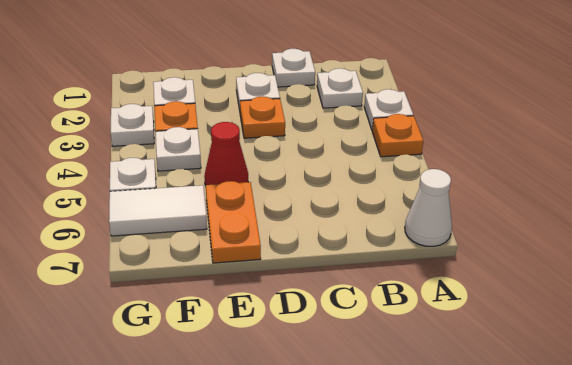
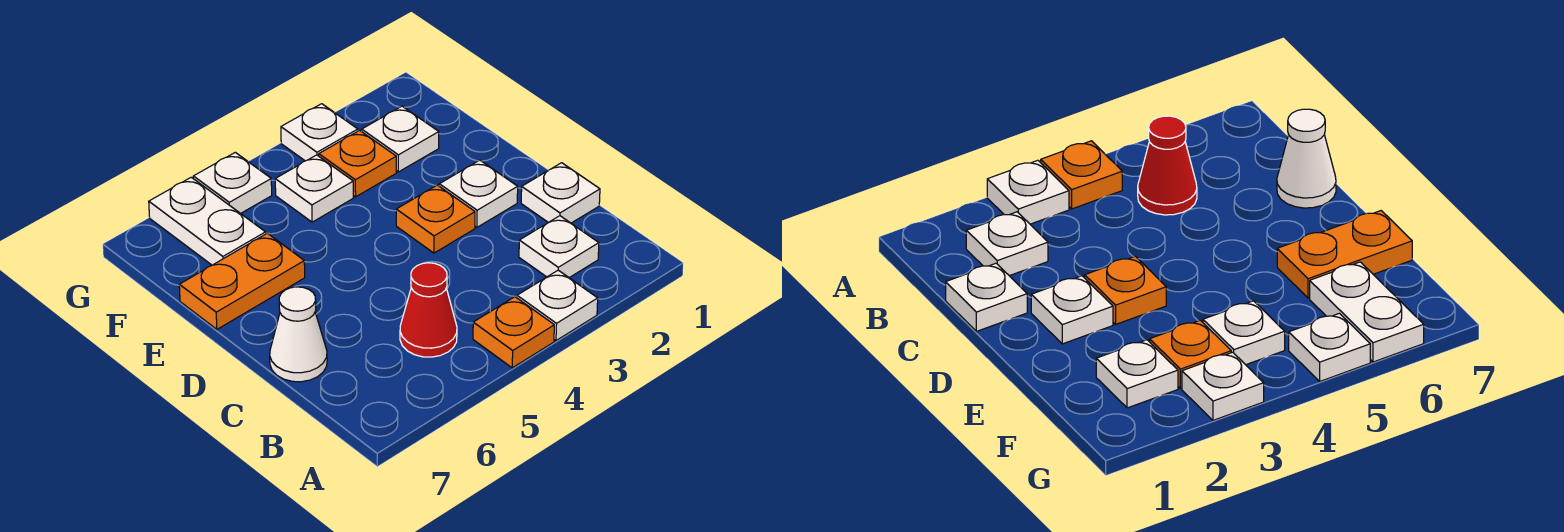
white cone A7 level 1 -> white cone C7 level 1
red cone E5 level 1 -> red cone B5 level 1
white tile F6:G6 level 1 -> white plate F6:G6 level 1

